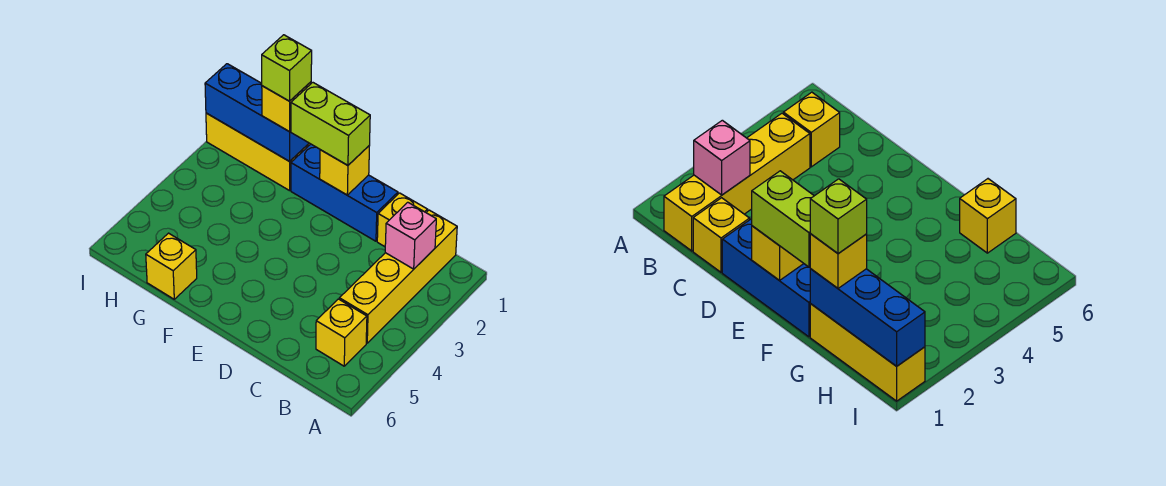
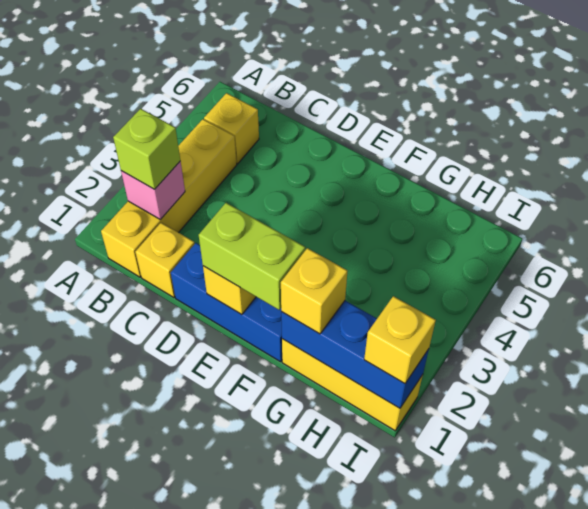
lime brick G1 level 4 -> lime brick B2 level 3
yellow brick G6 level 1 -> yellow brick I1 level 3

